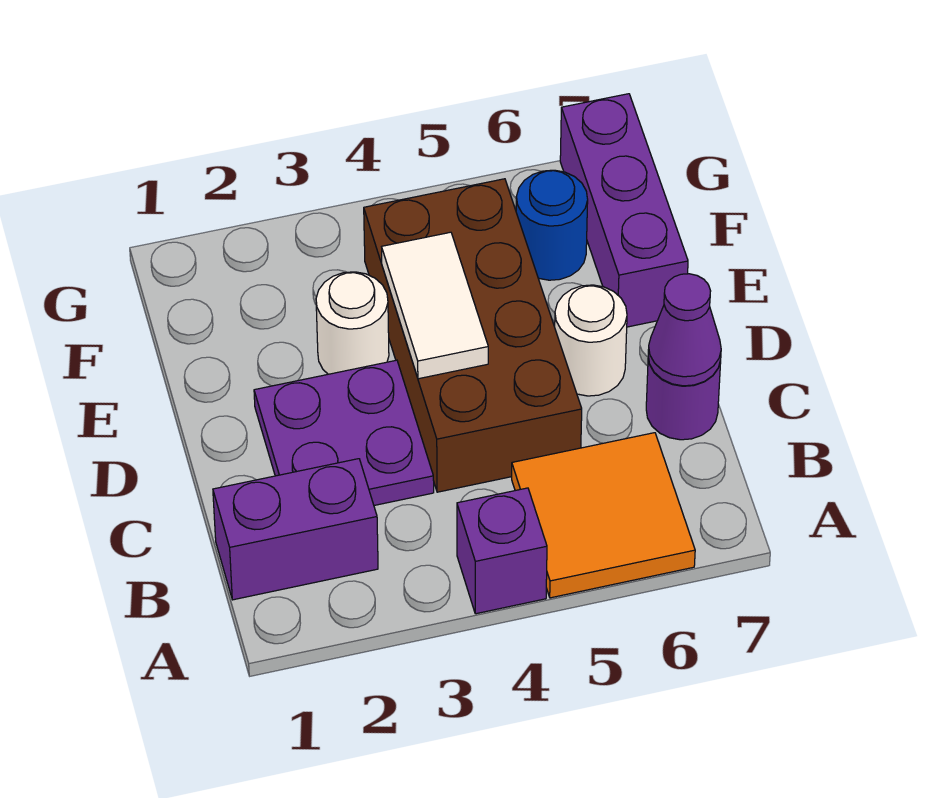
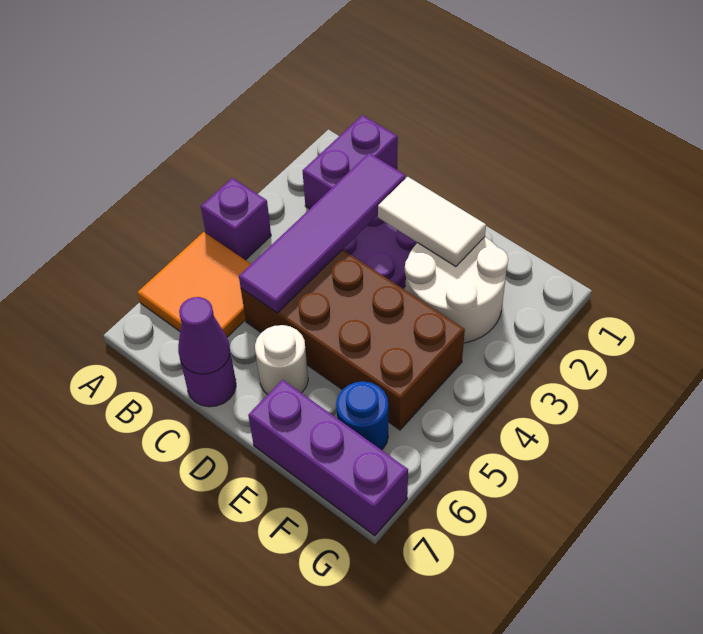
none -> purple tile C2:C5 level 2
white tile D4:E4 level 2 -> white tile D2:E2 level 2
white round brick E3 level 1 -> white round brick E2:F3 level 1

